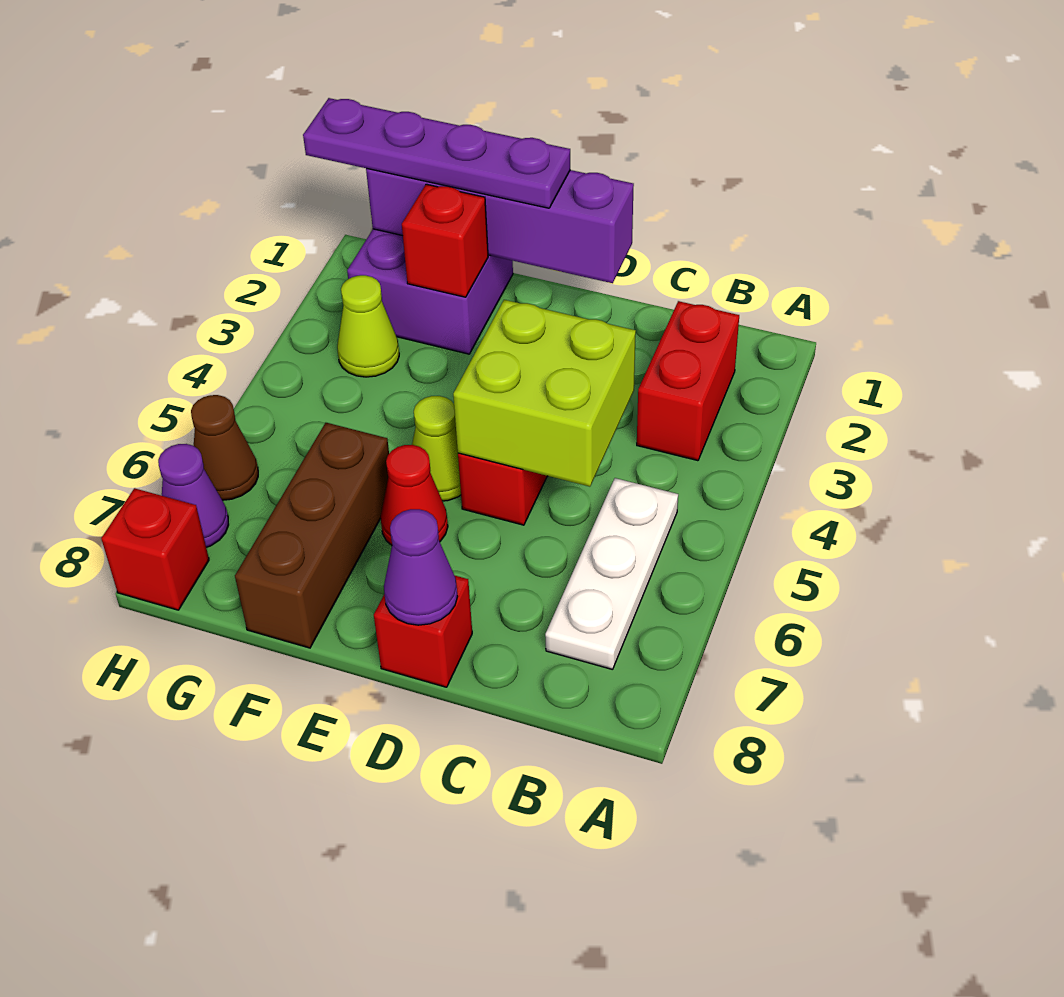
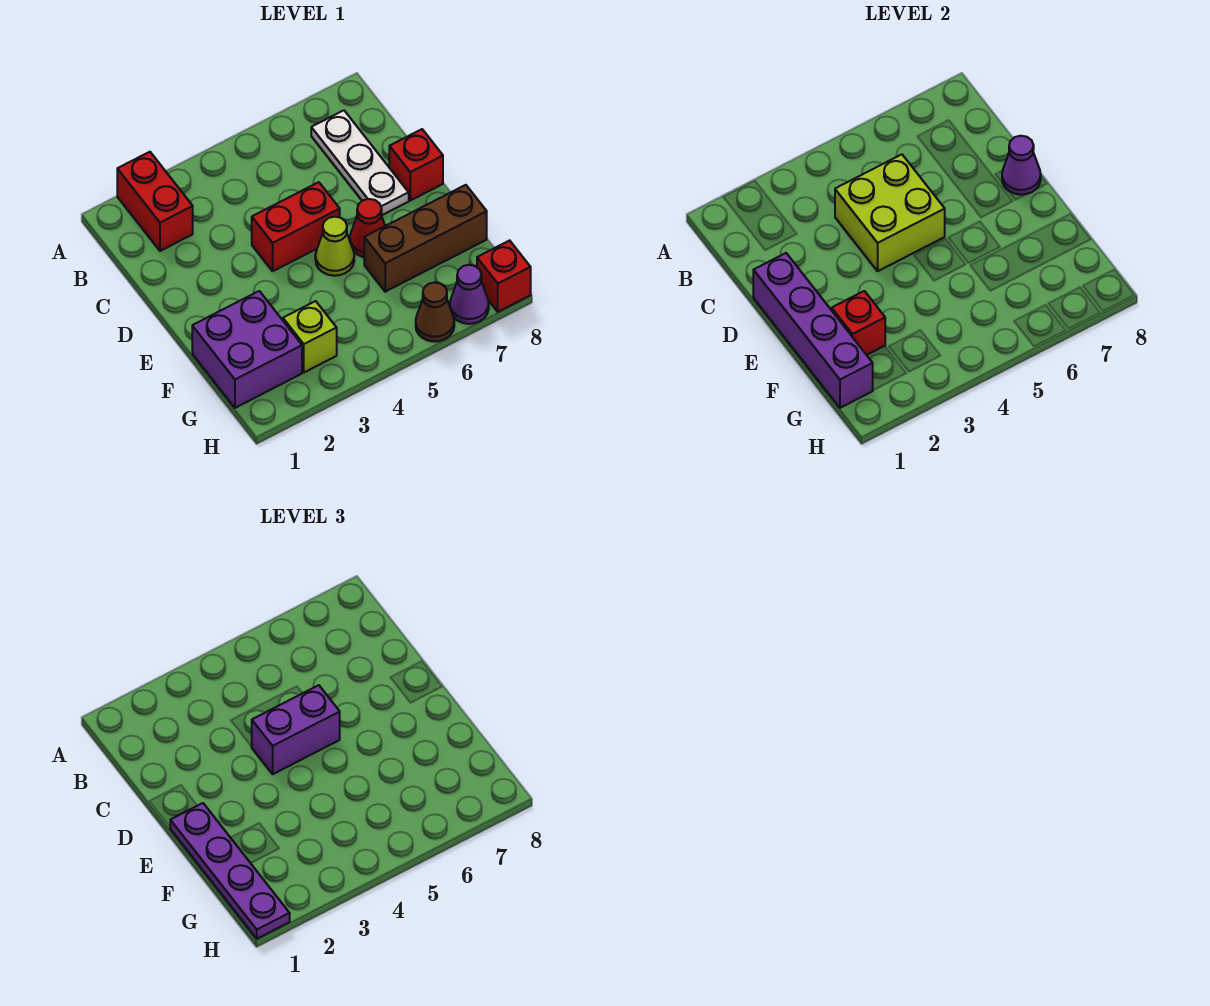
red brick B2:B3 level 1 -> red brick A2:B2 level 1
white plate B5:B7 level 1 -> white plate B7:D7 level 1
none -> purple brick D4:D5 level 3
lime cone G3 level 1 -> lime brick G3 level 1

